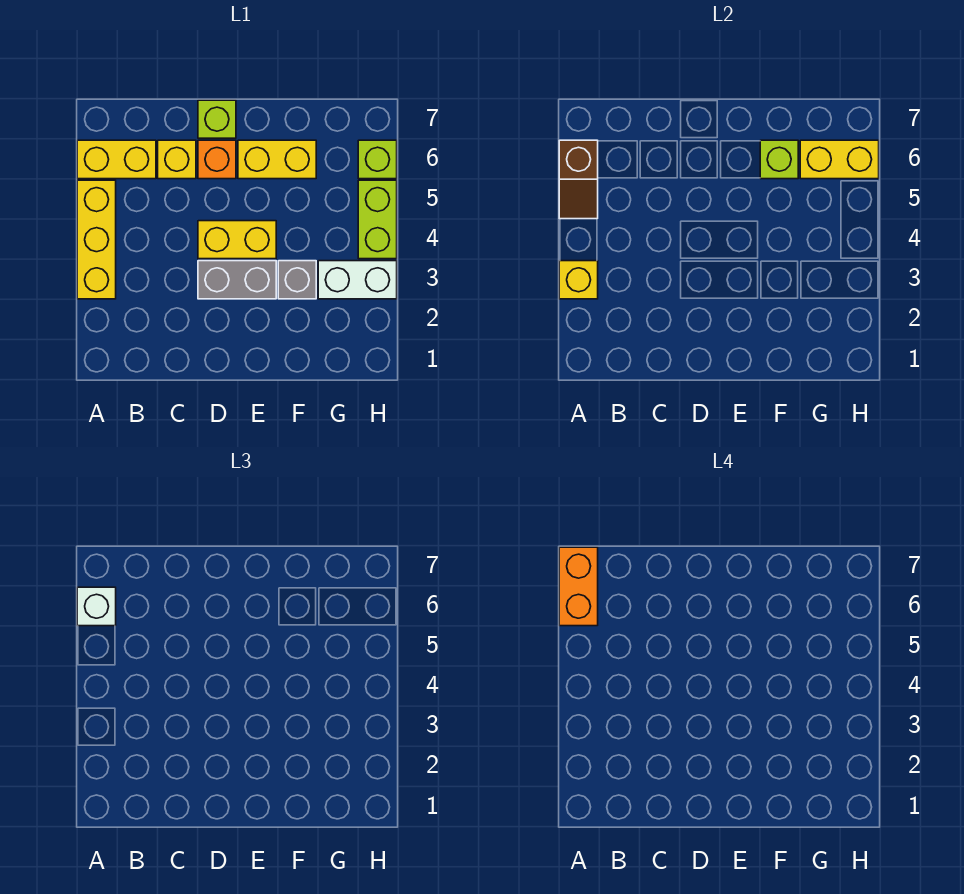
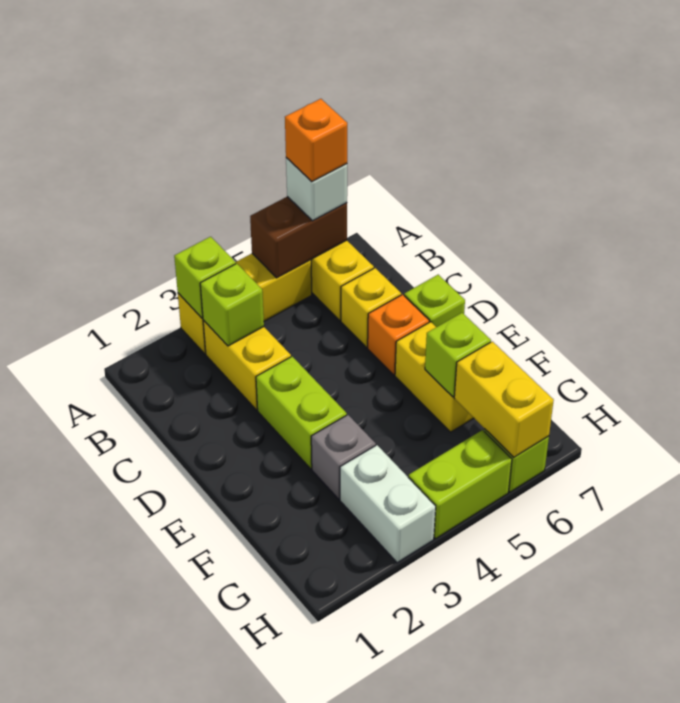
yellow brick A3 level 2 -> lime brick A3 level 2
brown slope A5:A6 level 2 top 6 -> brown brick A5:A6 level 2
orange brick A6:A7 level 4 -> orange brick A6 level 4
none -> lime brick B3 level 2
grey brick D3:E3 level 1 -> lime brick D3:E3 level 1
yellow brick D4:E4 level 1 -> yellow brick B3:C3 level 1

